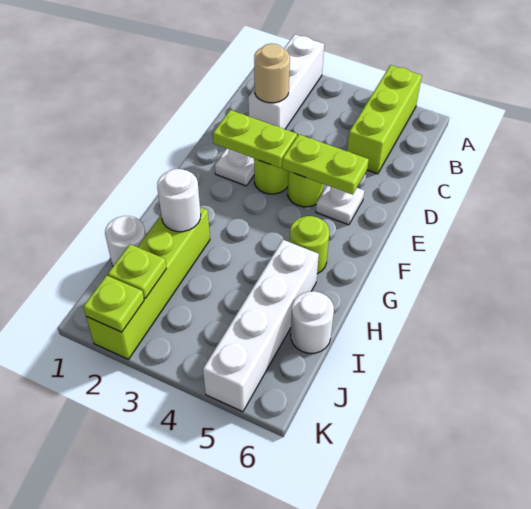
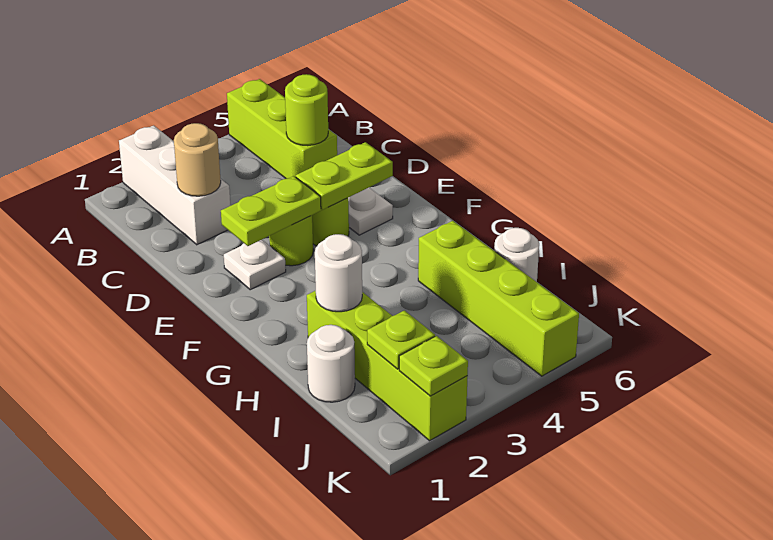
lime round brick G5 level 1 -> lime round brick C5 level 2
white brick H5:K5 level 1 -> lime brick H5:K5 level 1

